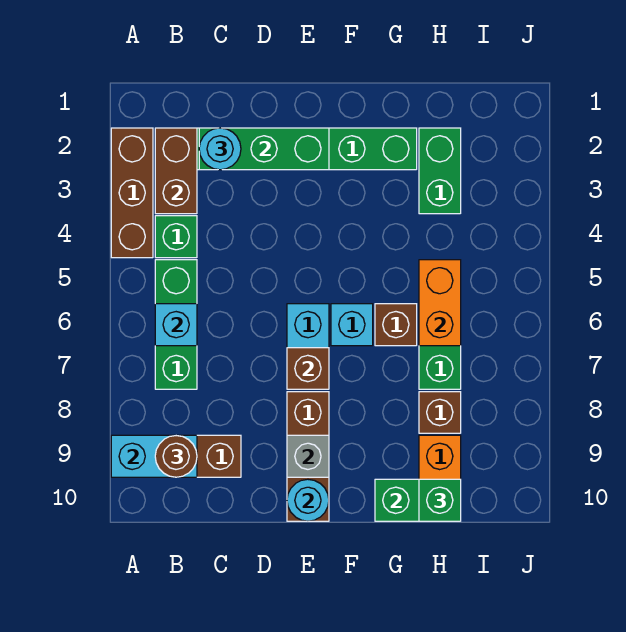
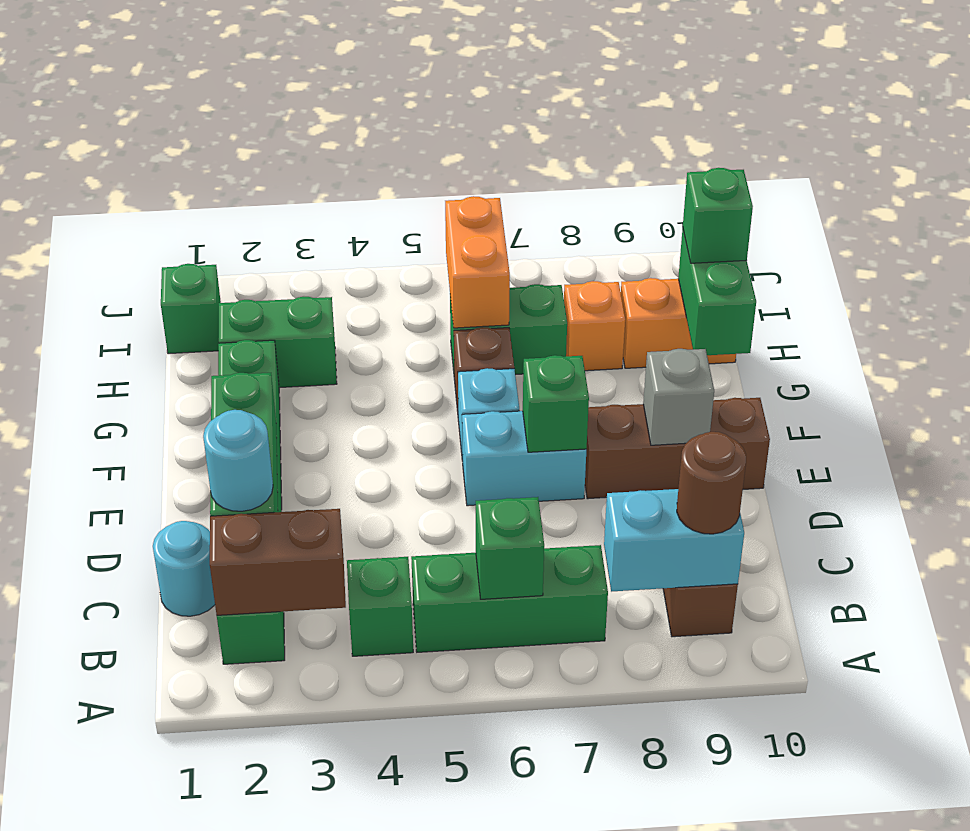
brown brick A2:A4 level 1 -> none
cyan brick A9:B9 level 2 -> cyan brick B8:B9 level 2
cyan brick B6 level 2 -> green brick B6 level 2
brown brick E7 level 2 -> green brick E7 level 2
cyan round brick E10 level 2 -> cyan round brick C1 level 1
orange brick H5:H6 level 2 -> orange brick H6:I6 level 2
brown brick H8 level 1 -> orange brick H8 level 1
none -> green brick I1 level 1

